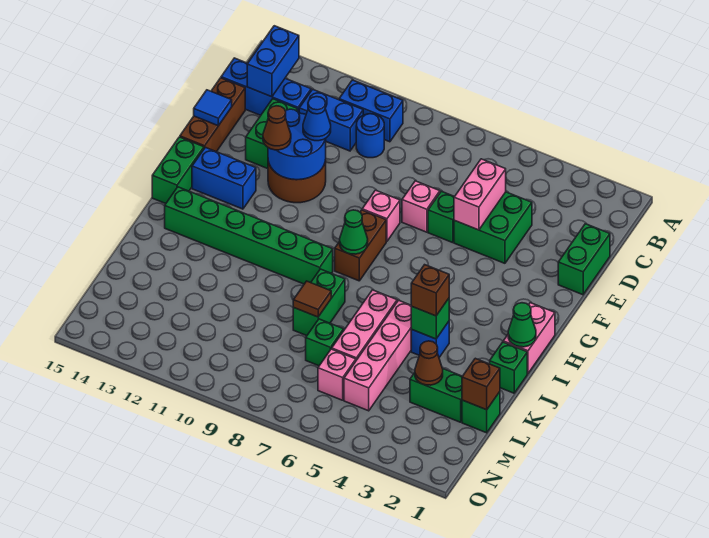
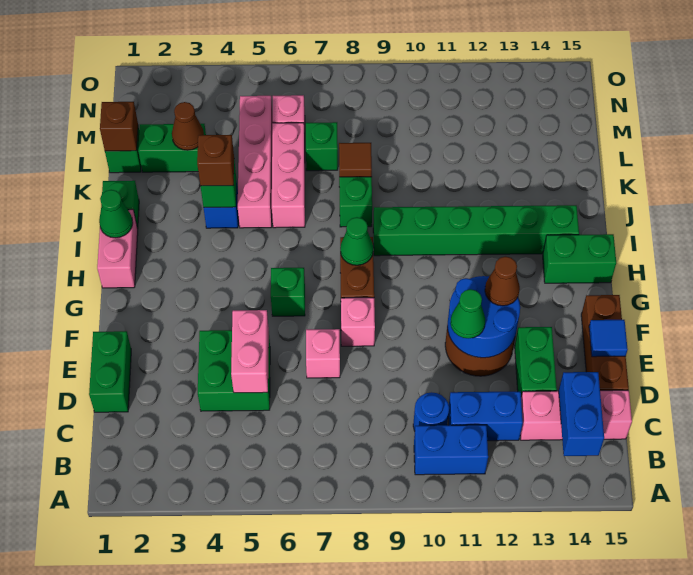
blue brick C13:C15 level 1 -> pink brick C13:C15 level 1
green brick E6 level 1 -> green brick G6 level 1
blue cone E11 level 3 -> green cone E11 level 3
blue brick G13:G14 level 1 -> none
green brick G15:H15 level 1 -> green brick H14:H15 level 1

